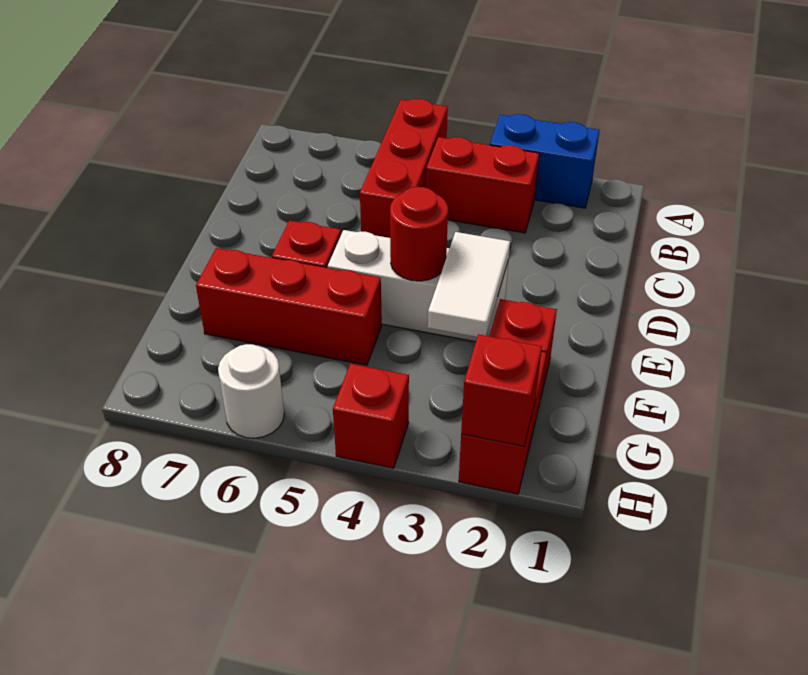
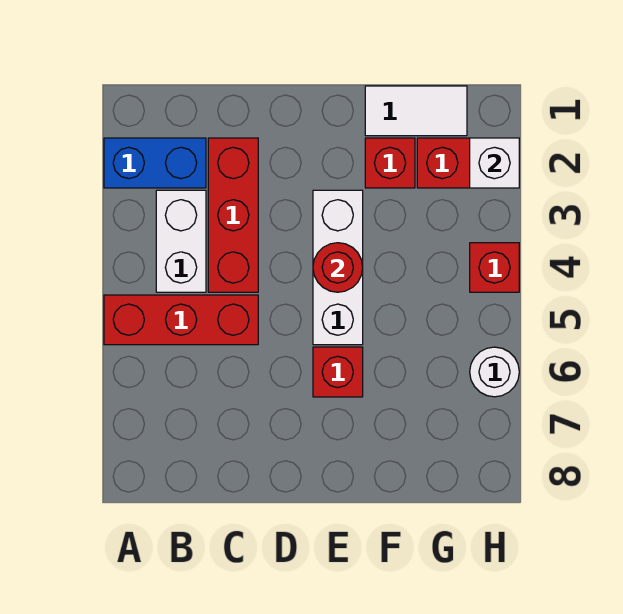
blue brick A2:A3 level 1 -> blue brick A2:B2 level 1
red brick B3:B4 level 1 -> white brick B3:B4 level 1
white tile E3:F3 level 2 -> white tile F1:G1 level 1
red brick F5:F7 level 1 -> red brick C2:C4 level 1
red brick H2 level 2 -> white brick H2 level 2

